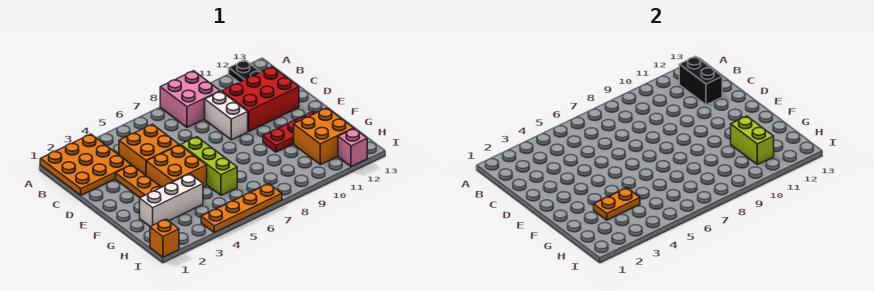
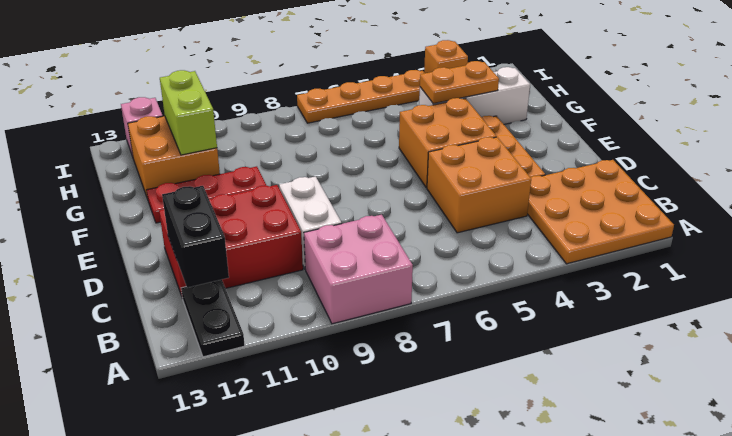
lime brick E6:G6 level 1 -> none
orange brick I1 level 1 -> orange brick I3 level 1

